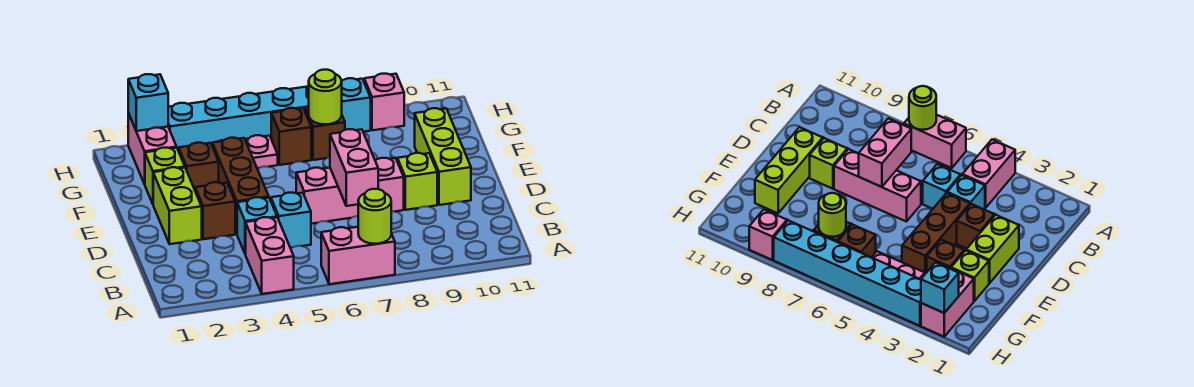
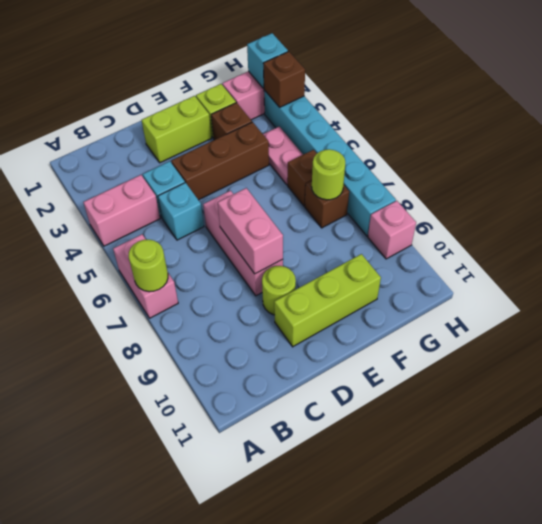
pink brick C7:D7 level 2 -> pink brick D7:D8 level 2
brown brick D3 level 1 -> brown brick H3 level 2
lime brick D9 level 1 -> lime round brick D9 level 1

